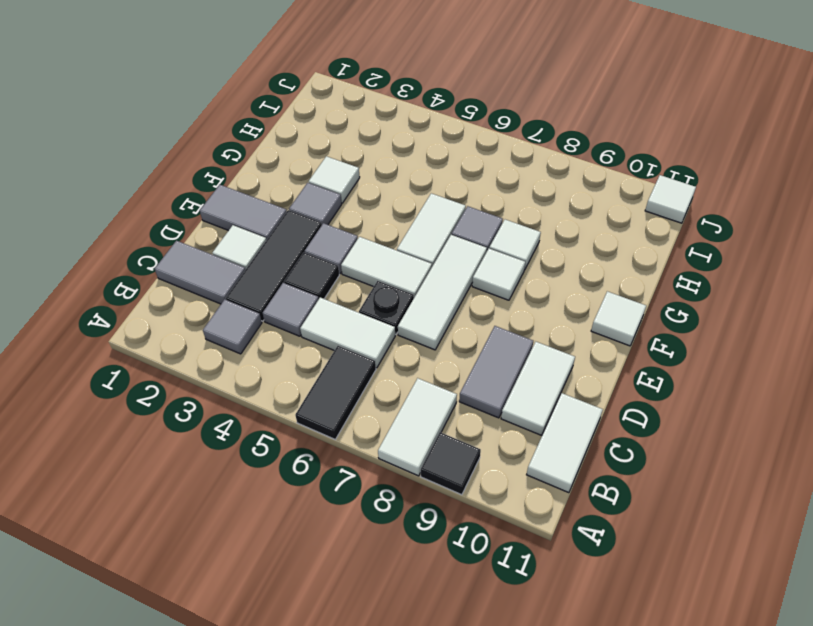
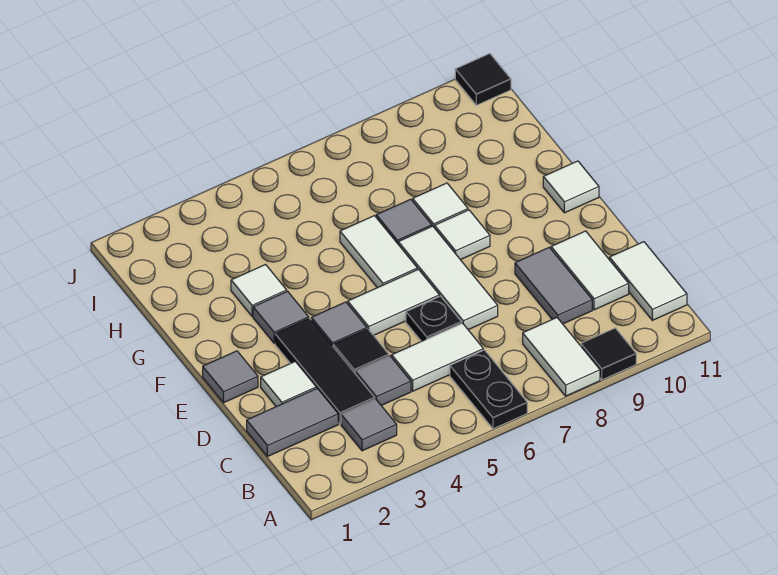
black tile A6:B6 level 1 -> black plate A6:B6 level 1
grey tile E1:E2 level 1 -> grey tile E1 level 1
white tile J11 level 1 -> black tile J11 level 1

